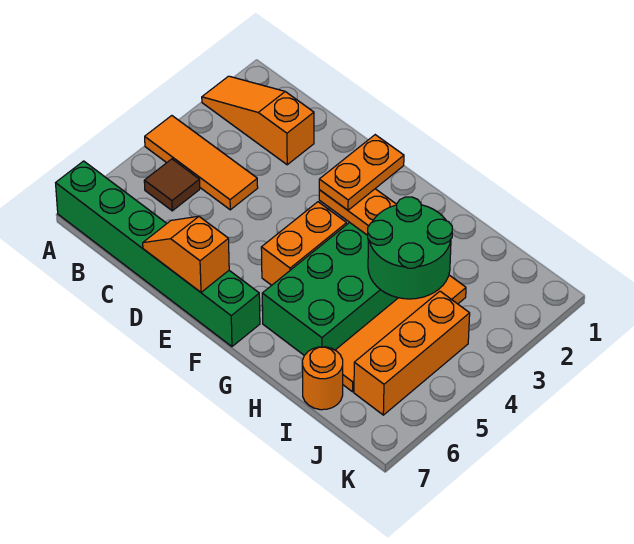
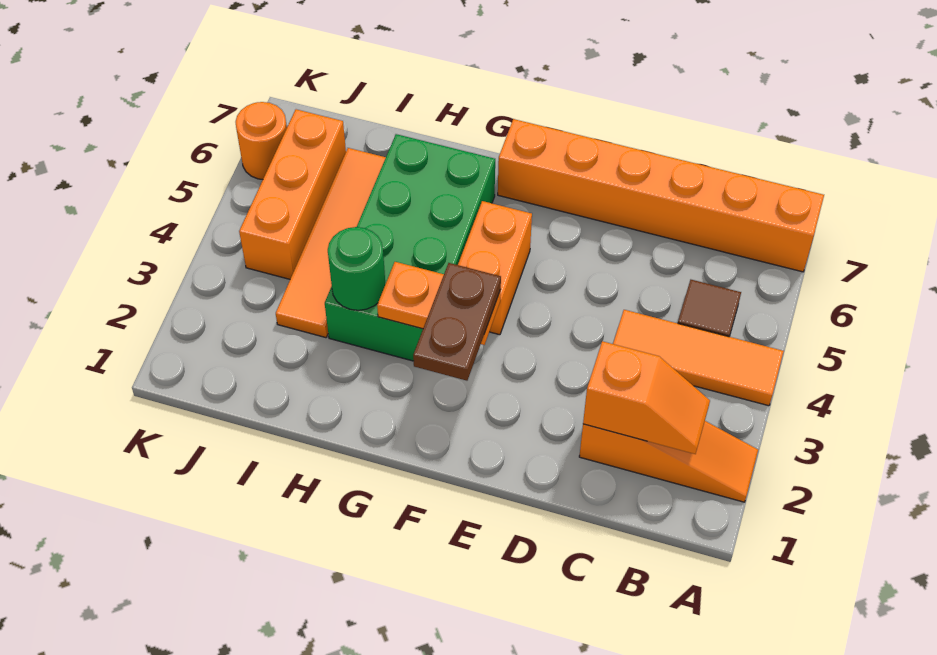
green brick A7:F7 level 1 -> orange brick A7:F7 level 1
orange slope D7:E7 level 2 top E -> orange slope B2:C2 level 2 top C
orange plate F2:F3 level 3 -> brown plate F2:F3 level 3
green round brick H3:I4 level 2 -> green round brick H3 level 2
orange round brick I7 level 1 -> orange round brick K6 level 1

